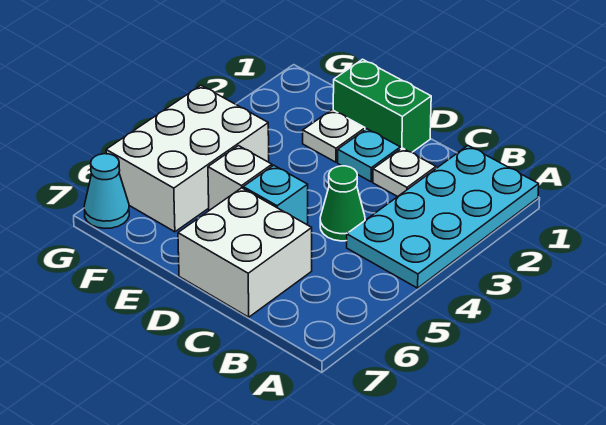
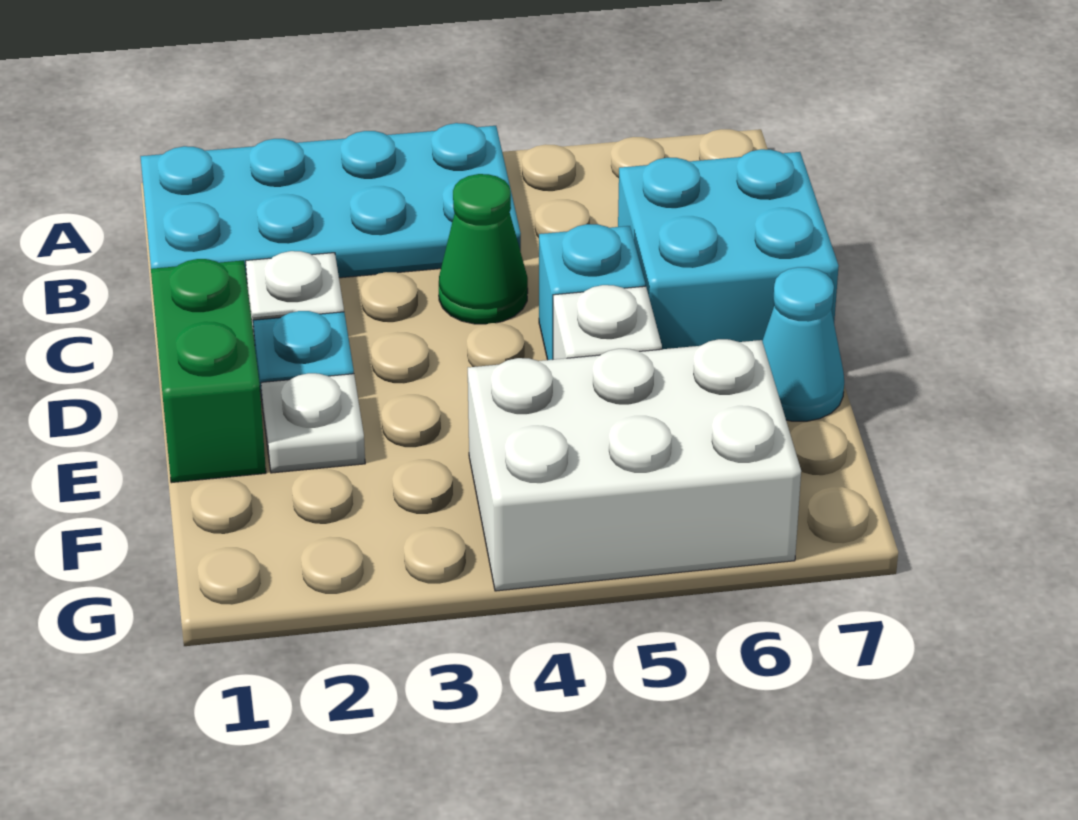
white brick C6:D7 level 1 -> cyan brick C6:D7 level 1
cyan cone G7 level 1 -> cyan cone E7 level 1

